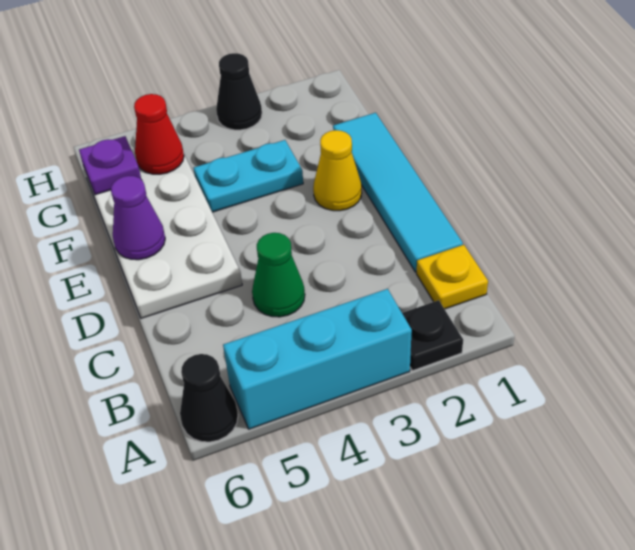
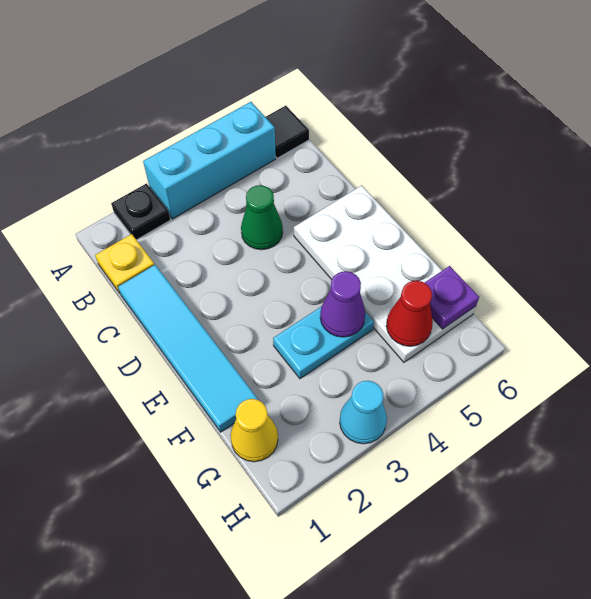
black cone A6 level 1 -> black tile A6 level 1
yellow cone E2 level 1 -> yellow cone G1 level 1
purple cone E6 level 2 -> purple cone F4 level 2
black cone H3 level 1 -> cyan cone H3 level 1

